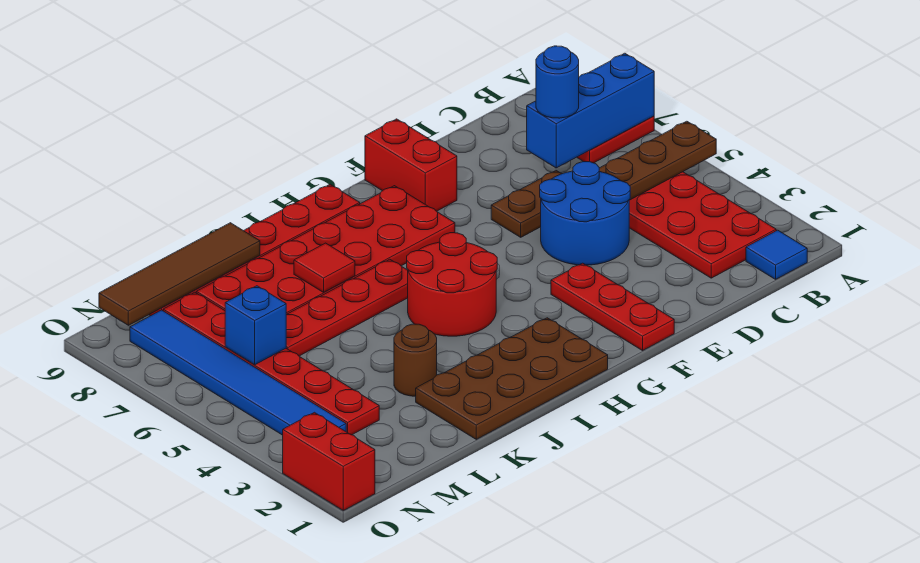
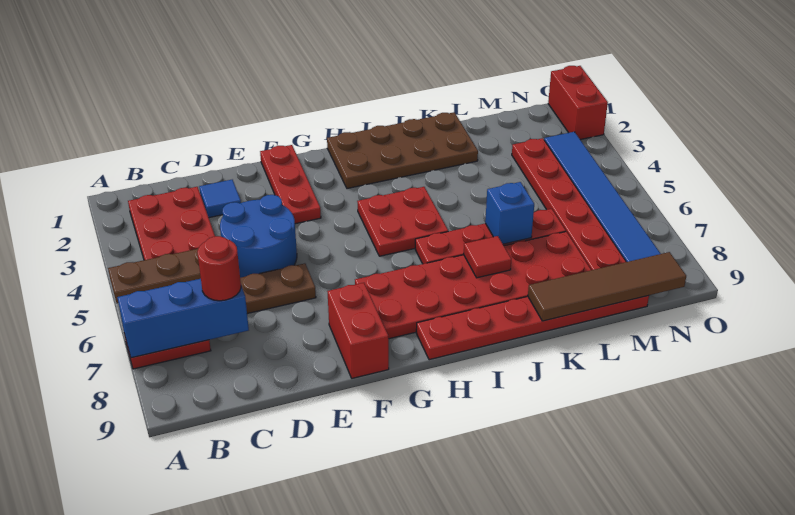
blue tile B1 level 1 -> blue tile D2 level 1
blue round brick C7 level 3 -> red round brick C7 level 3
red round brick H4:I5 level 1 -> red plate H4:I5 level 1
brown round brick K3 level 1 -> none
blue brick M6 level 2 -> blue brick K6 level 2

